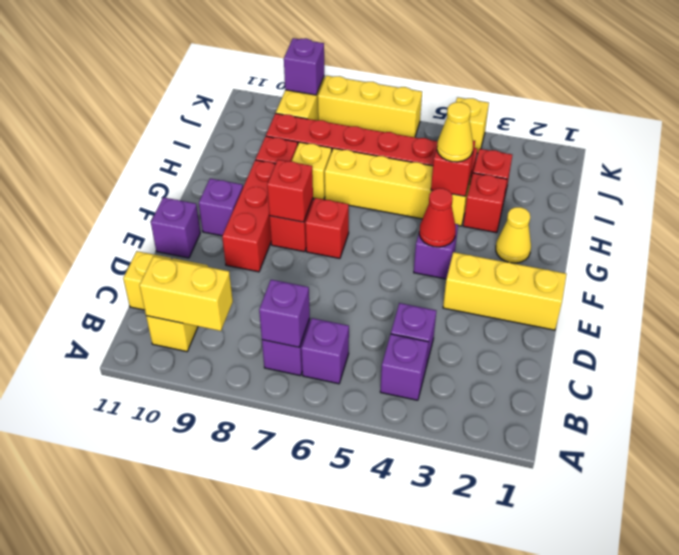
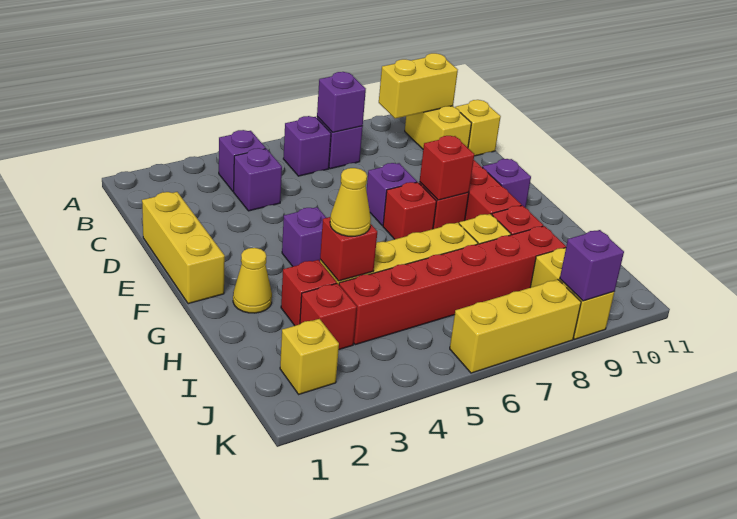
yellow brick E1:E3 level 1 -> yellow brick D1:F1 level 1
purple brick E11 level 1 -> purple brick E7 level 1
red cone F4 level 2 -> none
yellow brick K4 level 1 -> yellow brick J2 level 1

